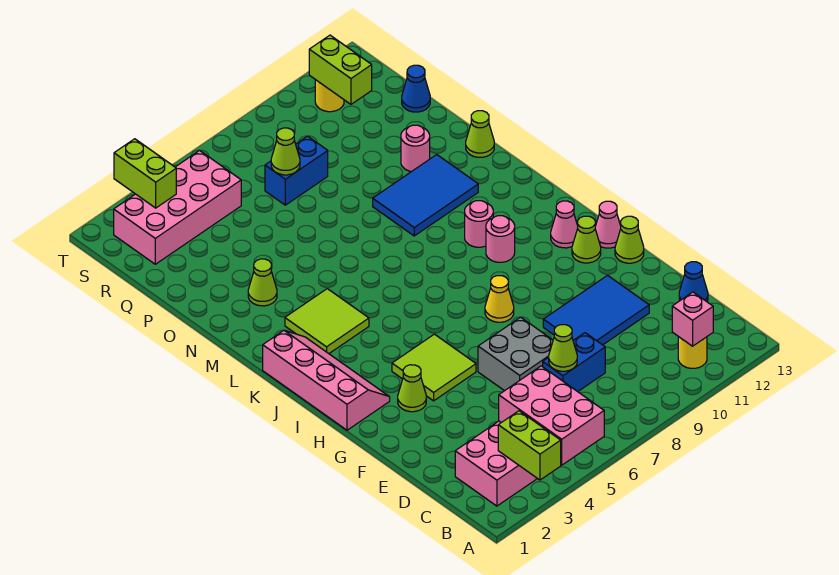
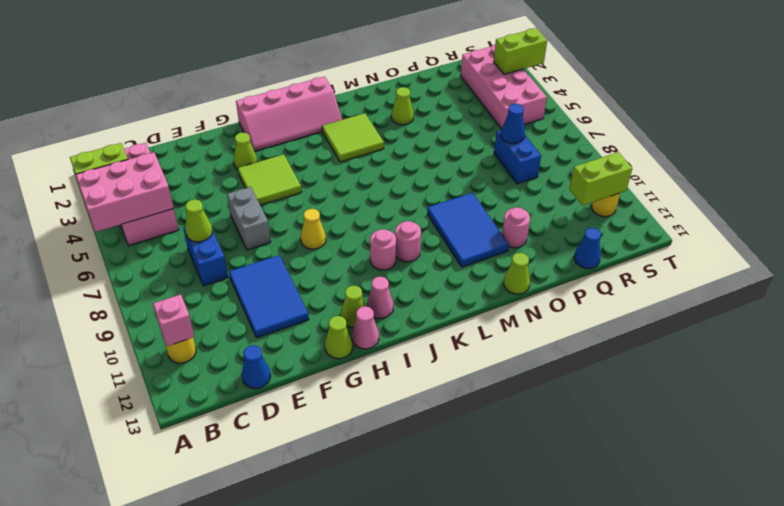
grey brick E6:F7 level 1 -> grey brick F6:F7 level 1
lime cone Q7 level 2 -> blue cone Q7 level 2

